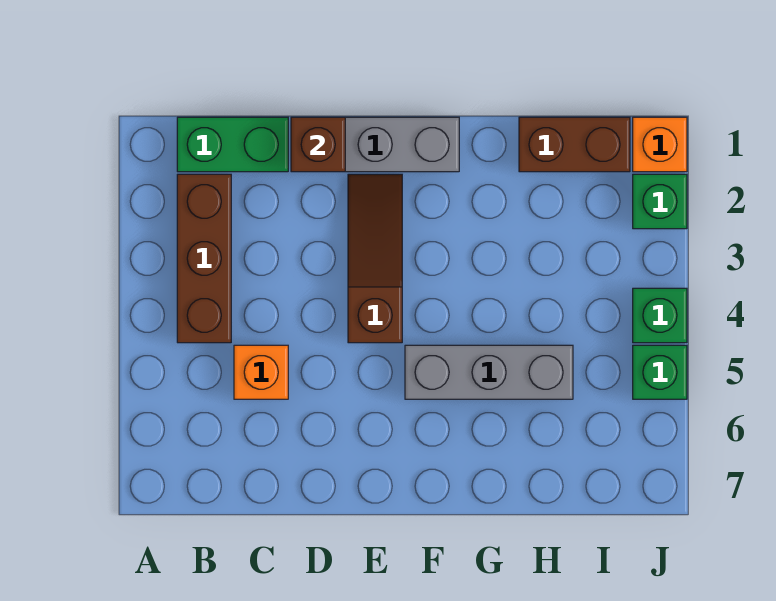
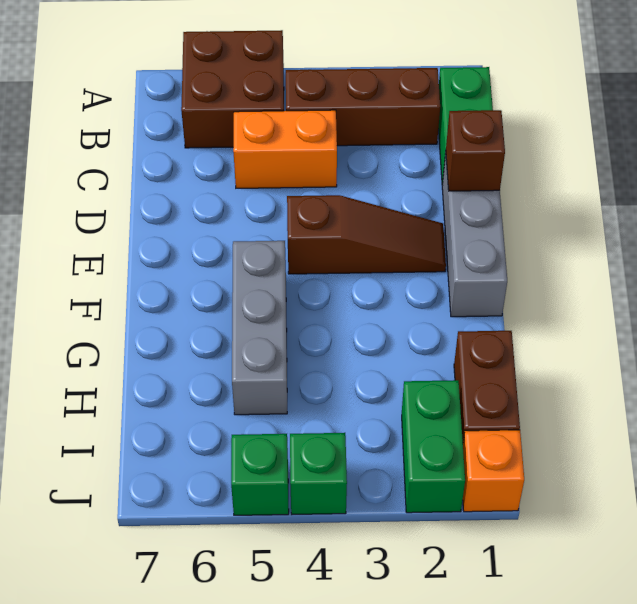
none -> brown brick A5:B6 level 1
orange brick C5 level 1 -> orange brick C4:C5 level 1
green brick J2 level 1 -> green brick I2:J2 level 1

